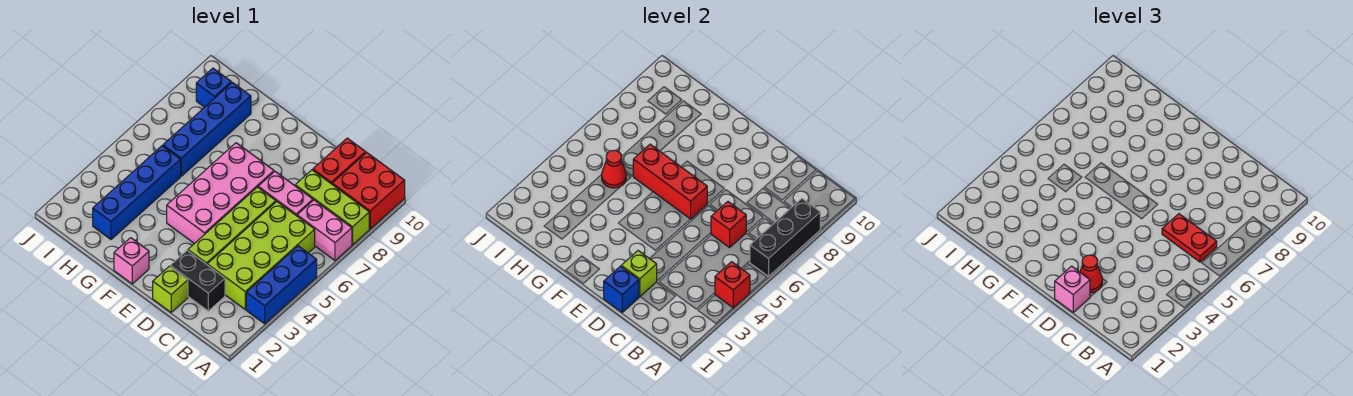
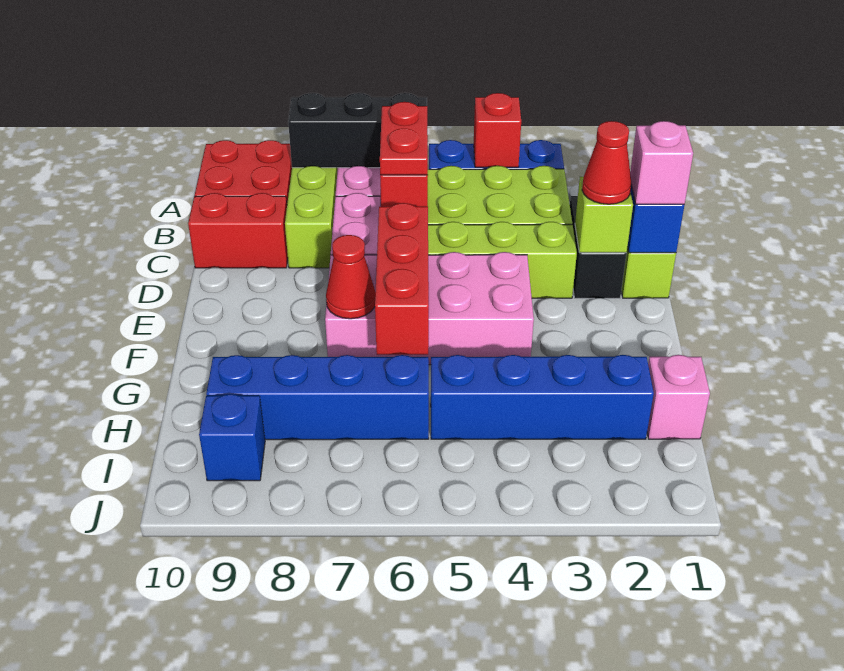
pink brick F1 level 1 -> pink brick H1 level 1
red cone H5 level 2 -> red cone F7 level 2

